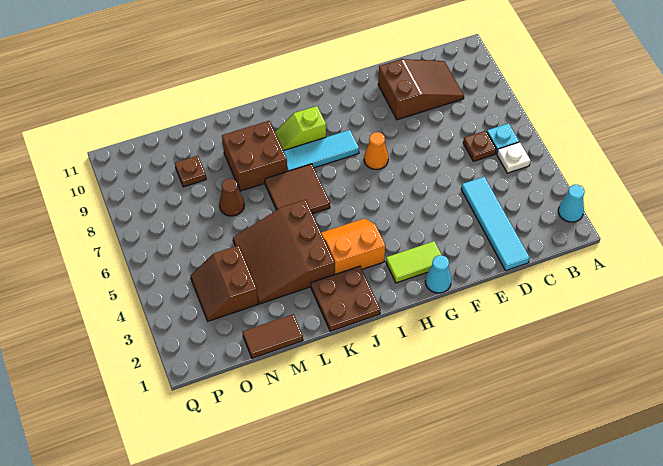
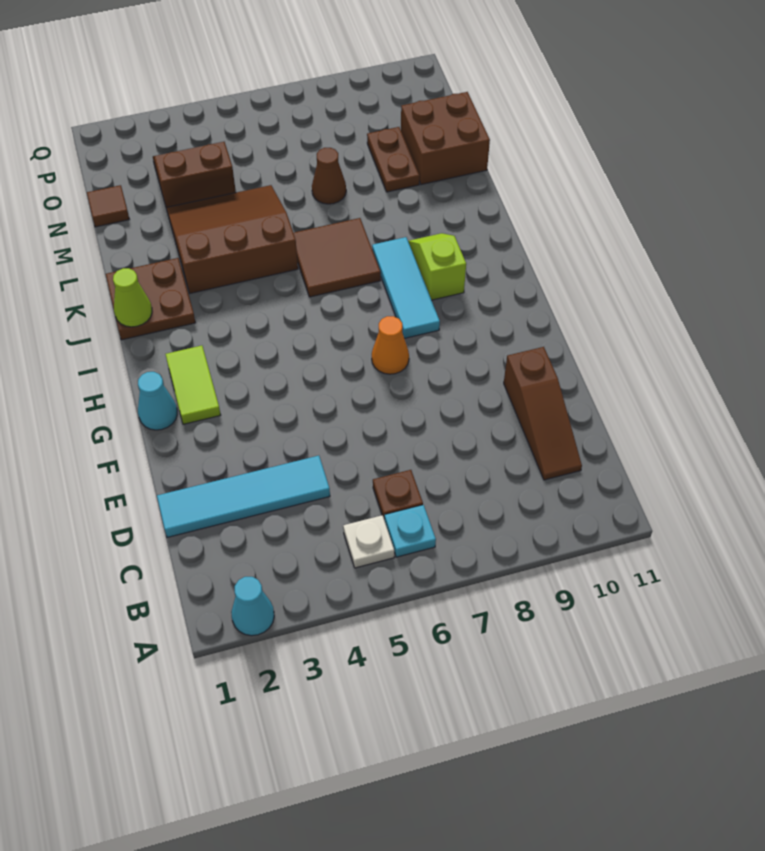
brown slope C9:E10 level 1 top E -> brown slope C10:E10 level 1 top E
orange slope I3:J4 level 1 top 3 -> none
none -> lime cone J1 level 2
brown brick K8:L9 level 1 -> brown brick M10:N11 level 1
brown tile M1:N1 level 1 -> brown tile N1 level 1
brown plate N9 level 1 -> brown plate M9:N9 level 1

